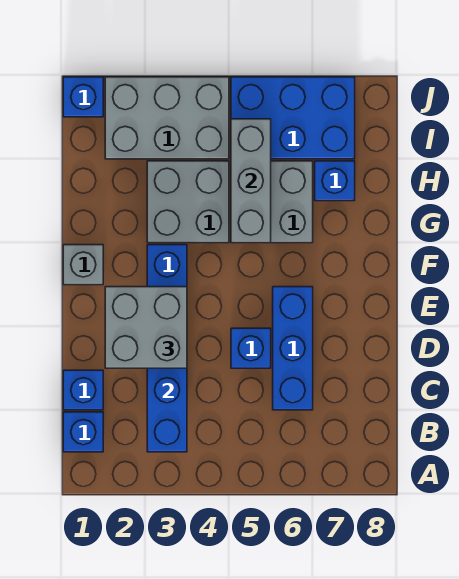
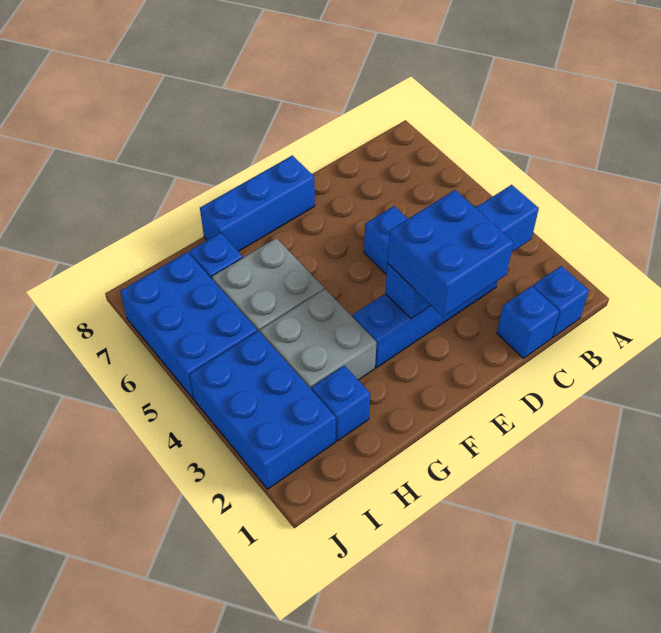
blue brick C6:E6 level 1 -> blue brick E8:G8 level 1
grey brick D2:E3 level 3 -> blue brick D2:E3 level 3
grey brick F1 level 1 -> none
grey brick G5:I5 level 2 -> none
grey brick I2:J4 level 1 -> blue brick I2:J4 level 1
blue brick J1 level 1 -> blue brick H2 level 1

